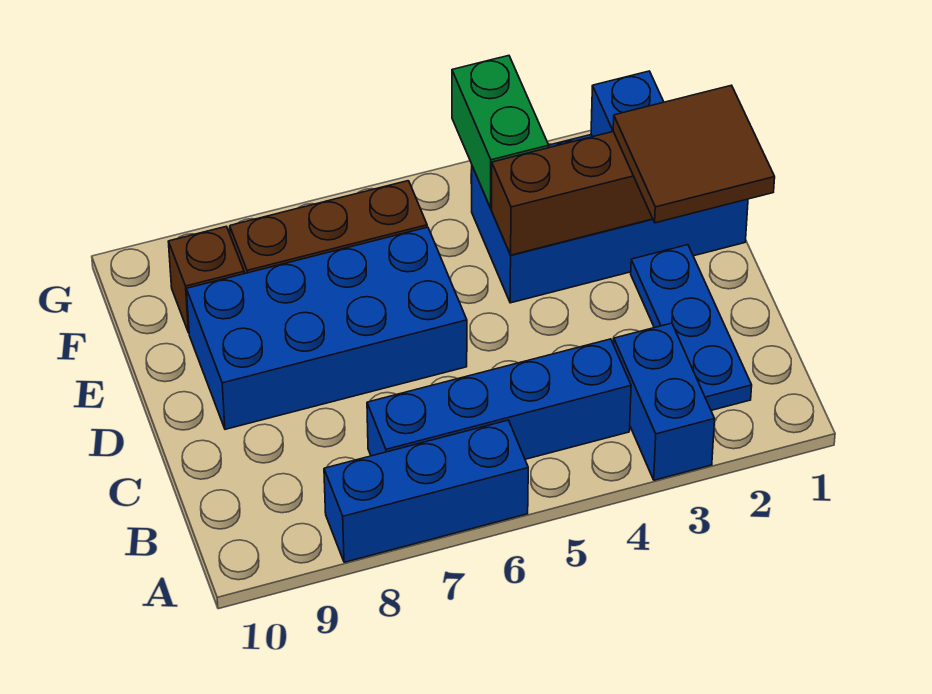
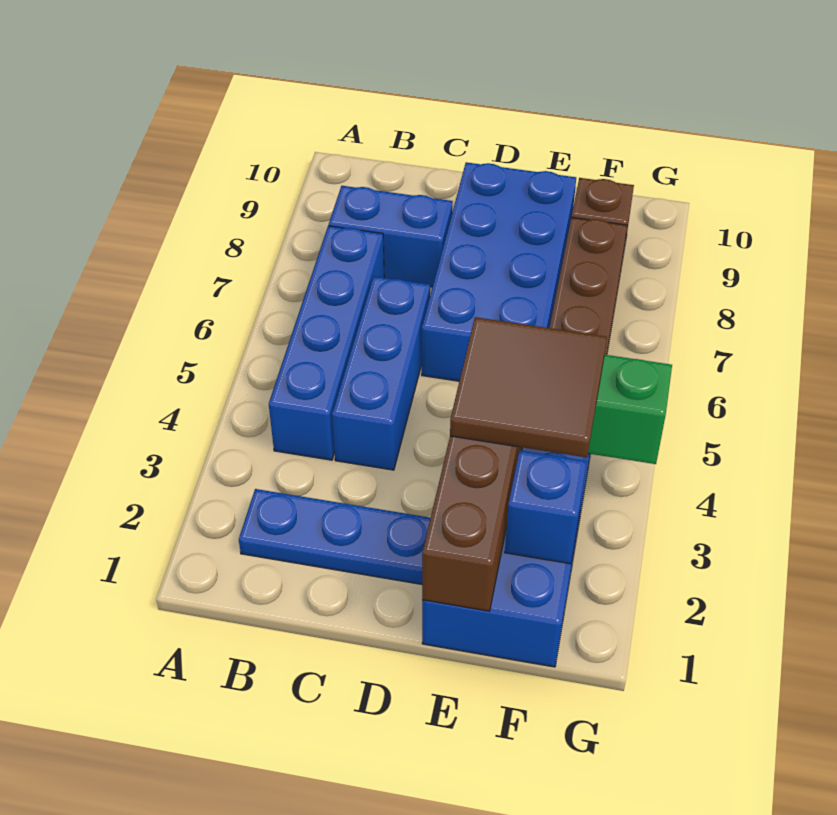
blue brick A3:B3 level 1 -> blue brick B8:C8 level 1
blue brick A6:A8 level 1 -> blue brick C4:C6 level 1
brown tile D1:E2 level 3 -> brown tile E3:F4 level 3

